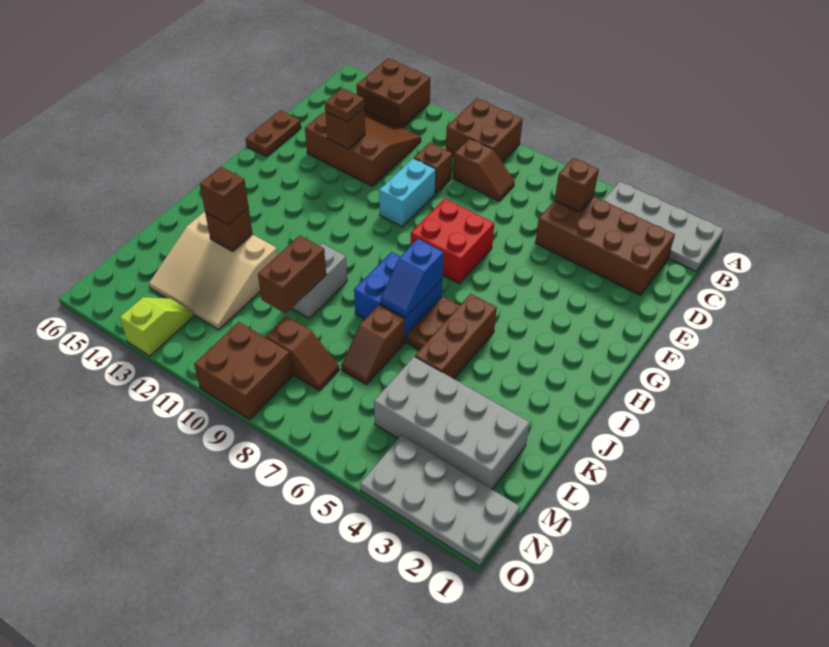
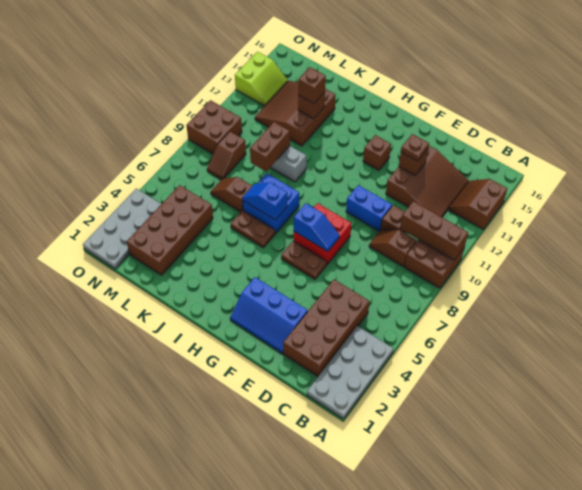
brown brick A13:B14 level 1 -> brown slope A13:B14 level 1 top A
brown brick C5 level 2 -> brown brick G13 level 1
brown slope C8:C9 level 1 top 9 -> brown slope C9:D9 level 1 top C
none -> blue slope E2:G3 level 1 top 3
cyan brick E10:F10 level 1 -> blue brick E10:F10 level 1
brown plate E16:F16 level 1 -> brown plate F6:G6 level 1
none -> blue slope F7:G7 level 2 top G
brown brick I5:K5 level 1 -> brown brick A10:C10 level 2
brown brick K10:L10 level 2 -> brown brick K9:K10 level 2
tan slope K12:M14 level 1 top K -> brown slope K12:M14 level 1 top K
grey brick L2:M5 level 1 -> brown brick L2:M5 level 1
lime slope N13:O13 level 1 top O -> lime slope N13:O14 level 1 top O

